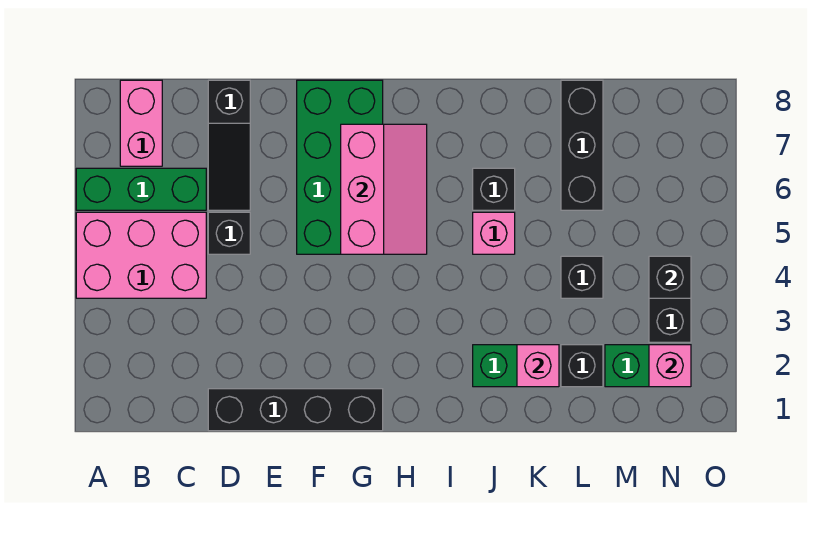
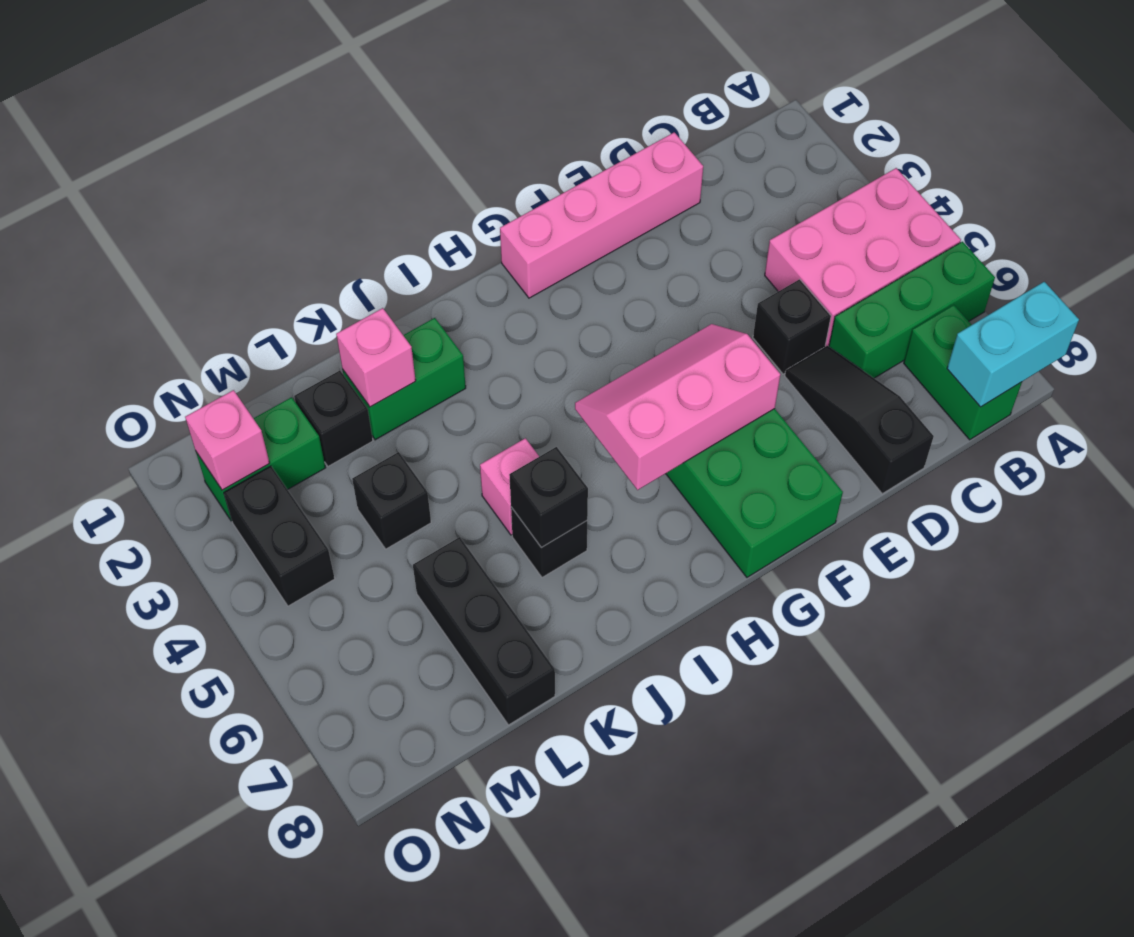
none -> cyan brick A8:B8 level 2
pink brick B7:B8 level 1 -> green brick B7:B8 level 1
black brick D1:G1 level 1 -> pink brick D1:G1 level 1
pink slope G5:H7 level 2 top G -> pink slope F5:H6 level 2 top 6
black brick N4 level 2 -> black brick J6 level 2

